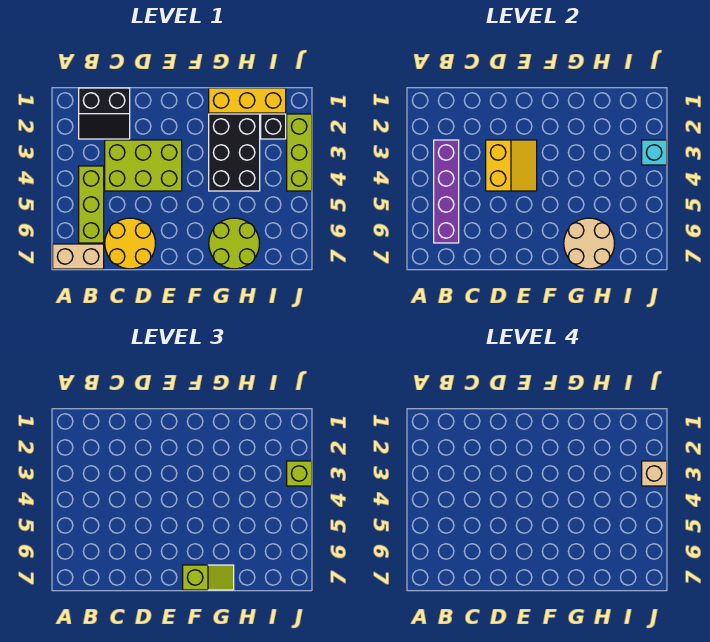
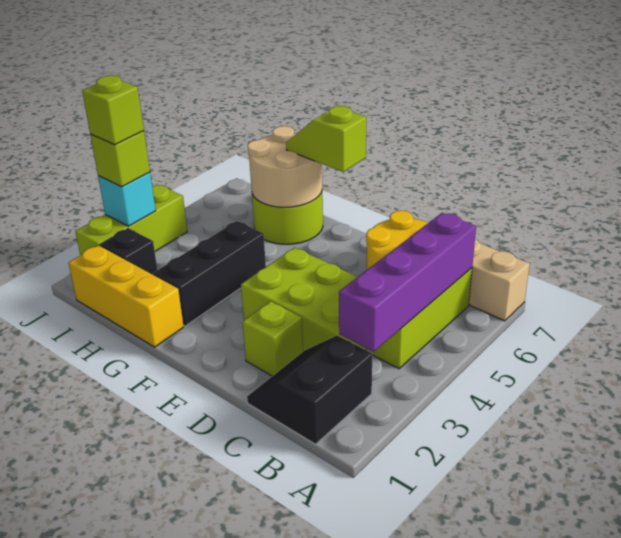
black slope B1:C2 level 1 top 1 -> black slope B1:C2 level 1 top B
none -> lime brick D2 level 1
yellow slope D3:E4 level 2 top D -> none
black brick G2:H4 level 1 -> black brick G2:G4 level 1
tan brick J3 level 4 -> lime brick J3 level 4

